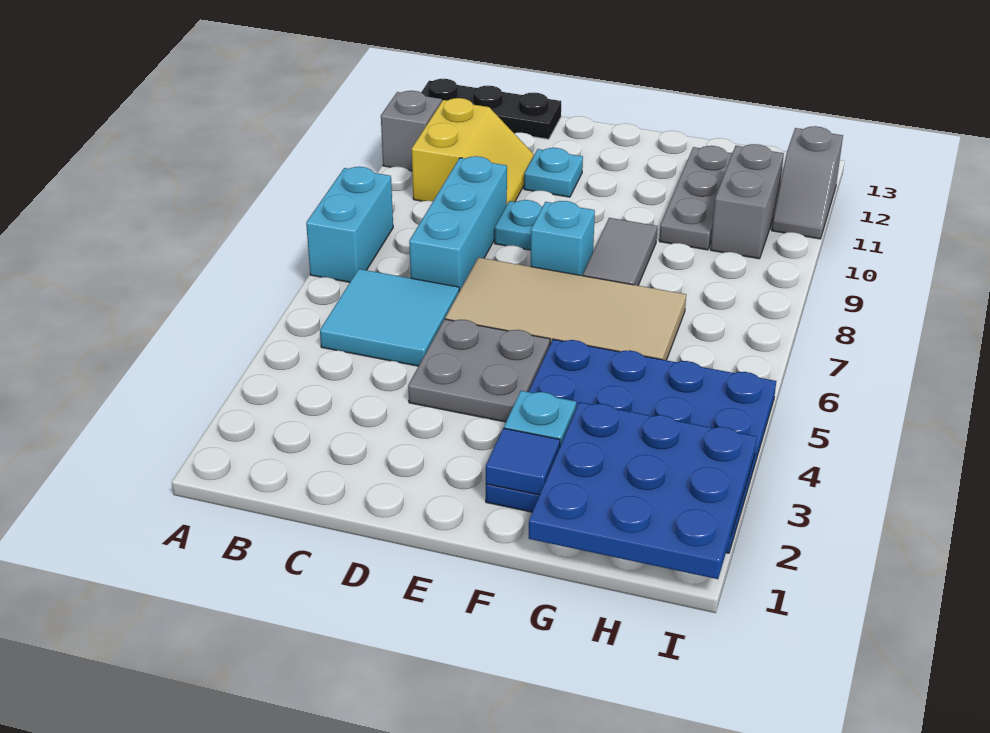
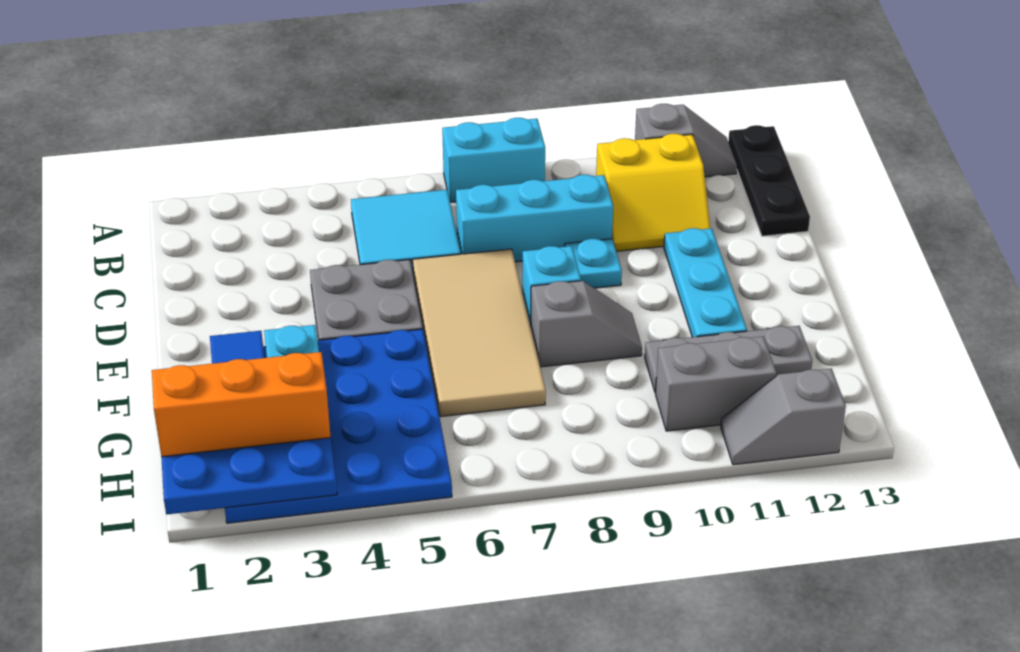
cyan plate D11 level 1 -> cyan plate D11:F11 level 1
grey tile F8:F9 level 1 -> grey slope F8:F9 level 1 top 8
none -> orange brick H1:H3 level 3

